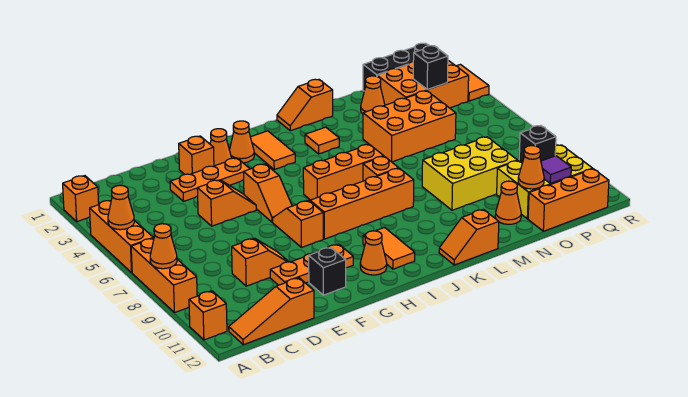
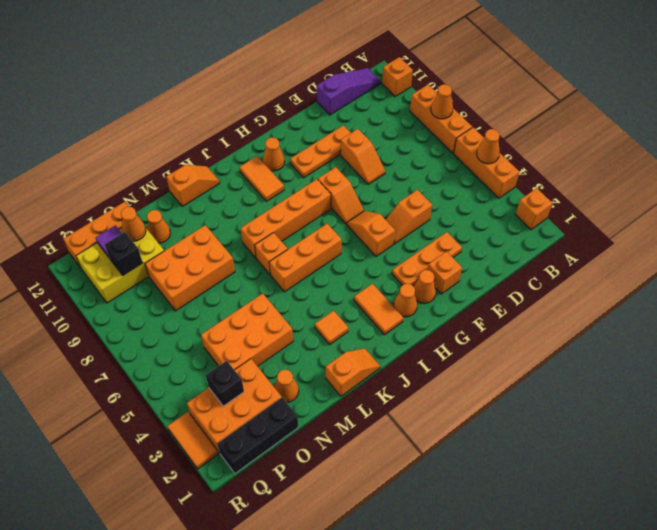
orange slope B12:D12 level 1 top D -> purple slope B12:D12 level 1 top D
orange slope D9:E9 level 1 top D -> orange slope E8:E9 level 1 top 9
black brick F11 level 1 -> none
yellow brick M8:O9 level 1 -> orange brick M8:O9 level 1

